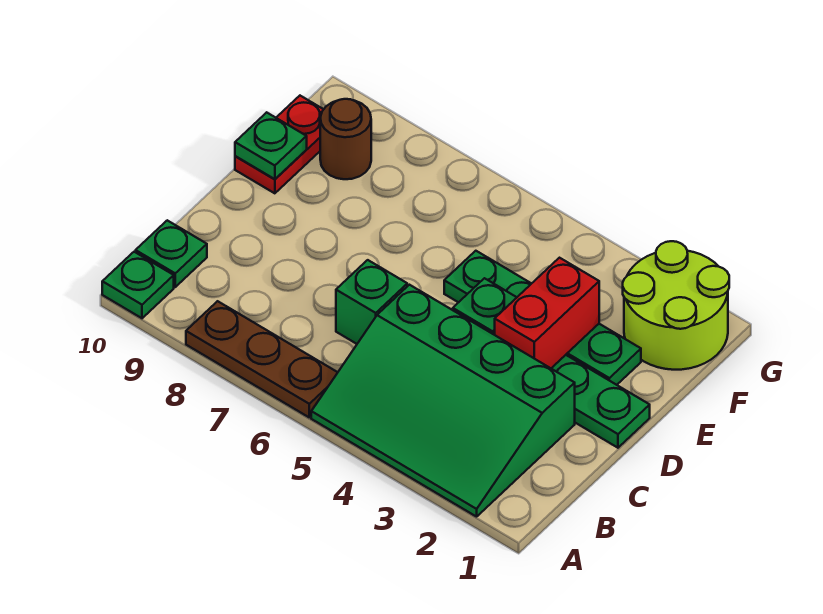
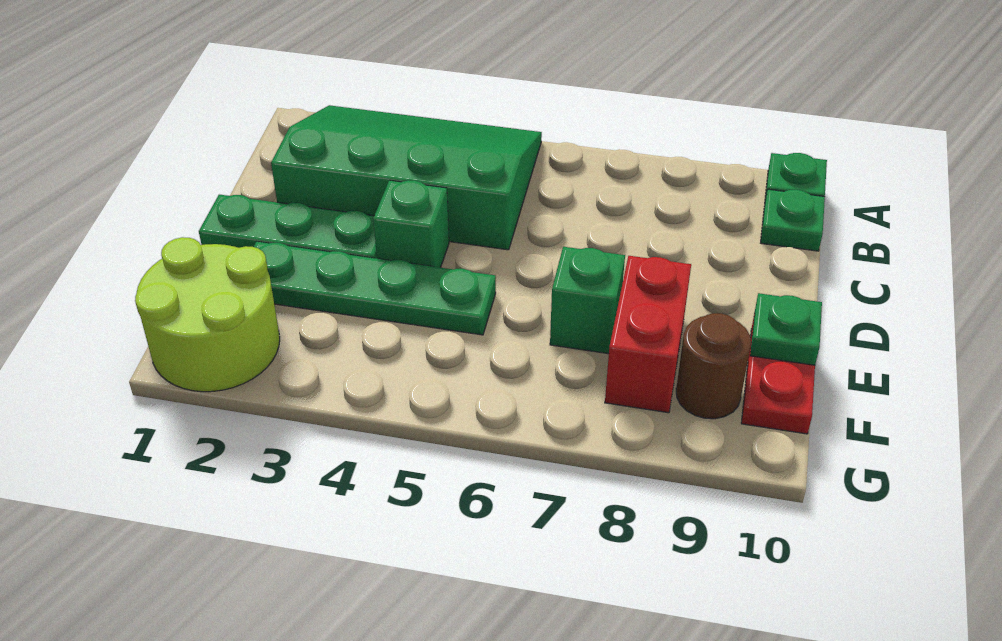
brown plate A6:A8 level 1 -> none
green brick C6 level 1 -> green brick E7 level 1
red brick D3:E3 level 2 -> red brick E8:F8 level 1

